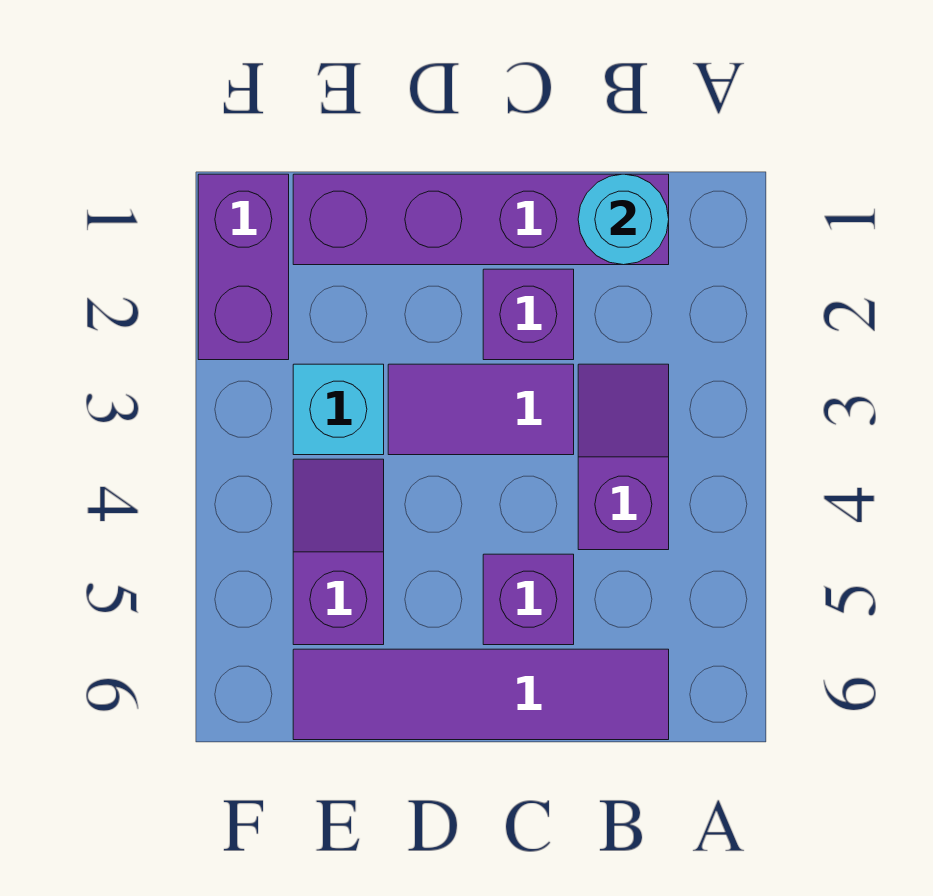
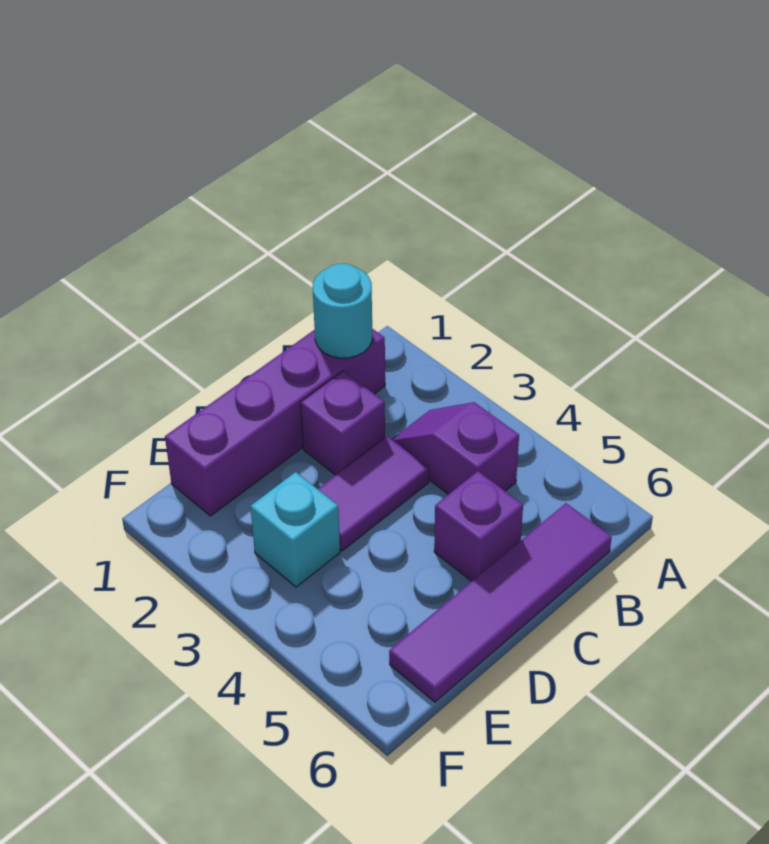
purple slope E4:E5 level 1 top 5 -> none
purple brick F1:F2 level 1 -> none

